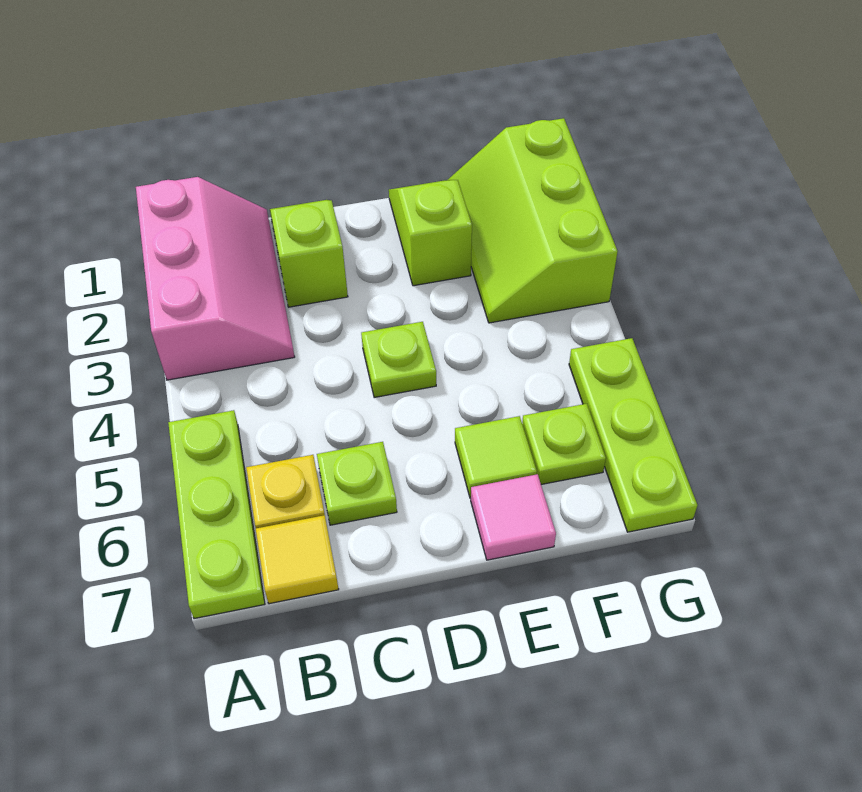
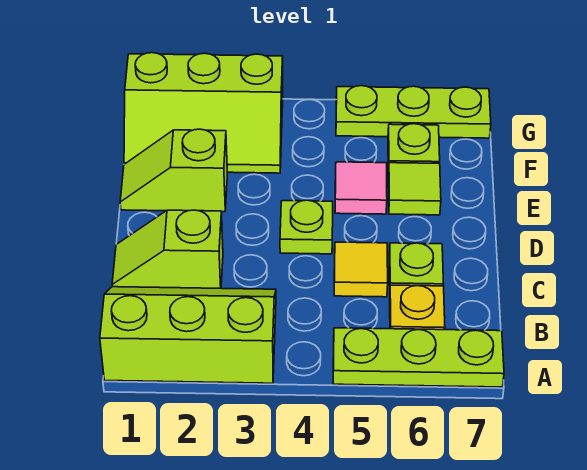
pink slope A1:B3 level 1 top A -> lime slope A1:B3 level 1 top A
yellow tile B7 level 1 -> yellow tile C5 level 1
pink tile E7 level 1 -> pink tile E5 level 1

